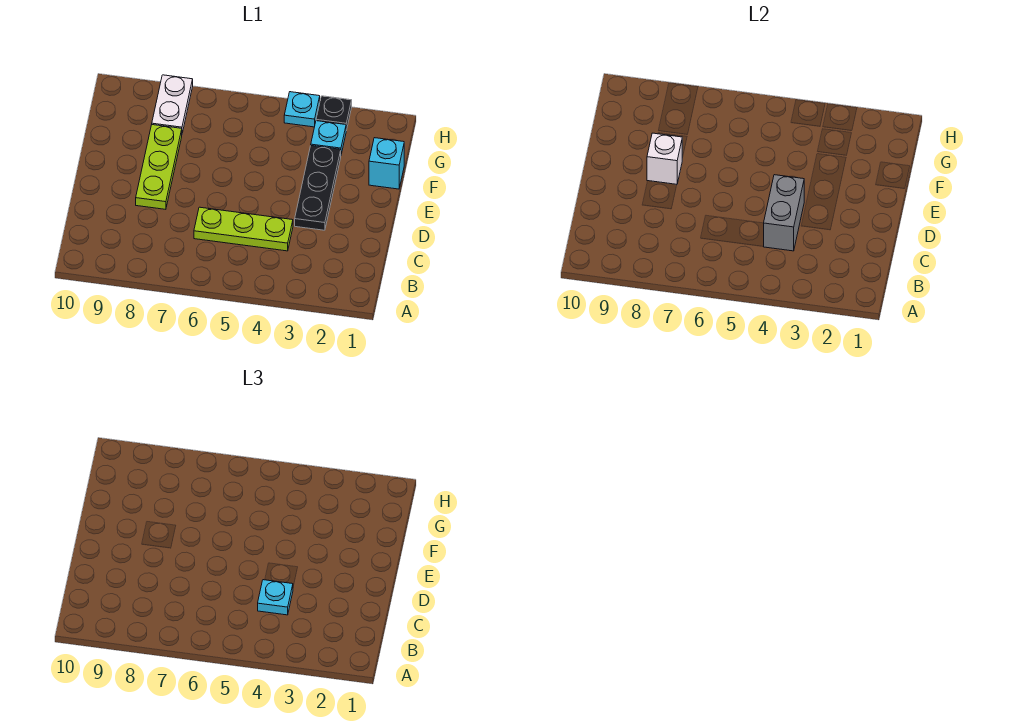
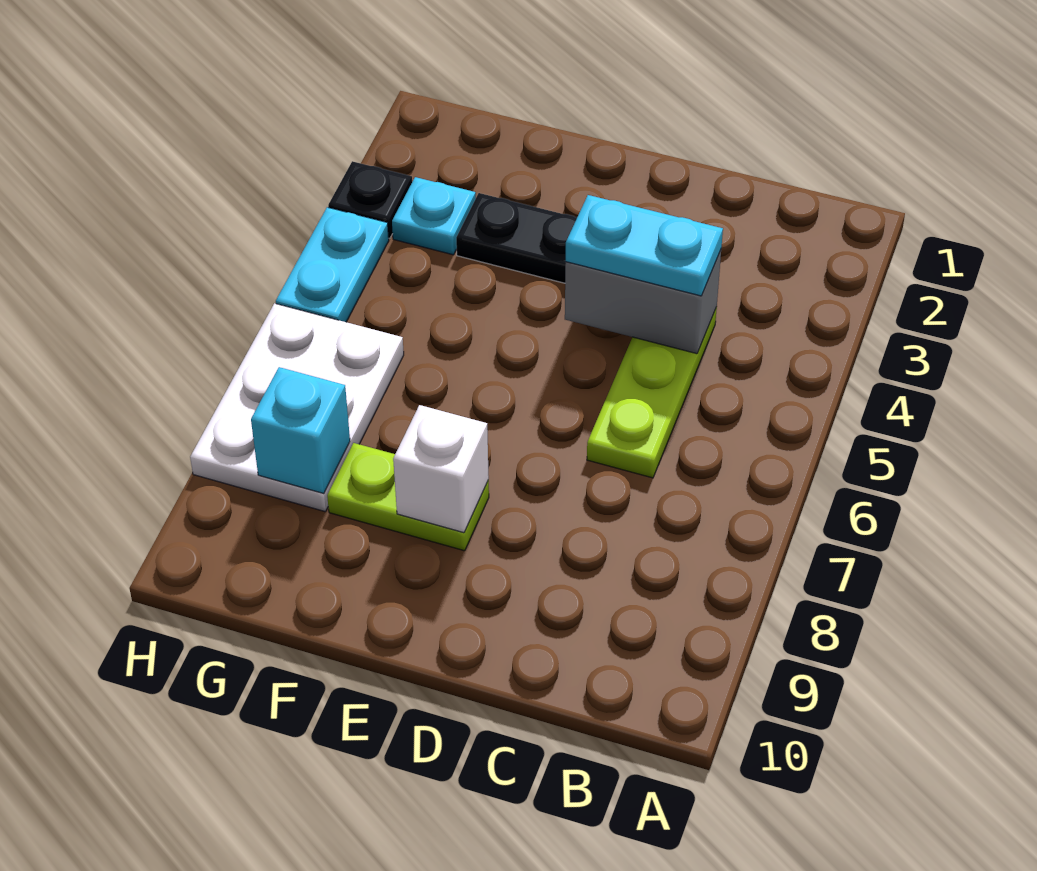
cyan plate C4 level 3 -> cyan plate C4:D4 level 3
lime plate D8:F8 level 1 -> lime plate E8:F8 level 1
cyan brick F1 level 1 -> cyan brick G8 level 2
white plate G8:H8 level 1 -> white plate G6:H8 level 1
cyan plate H4 level 1 -> cyan plate H4:H5 level 1

